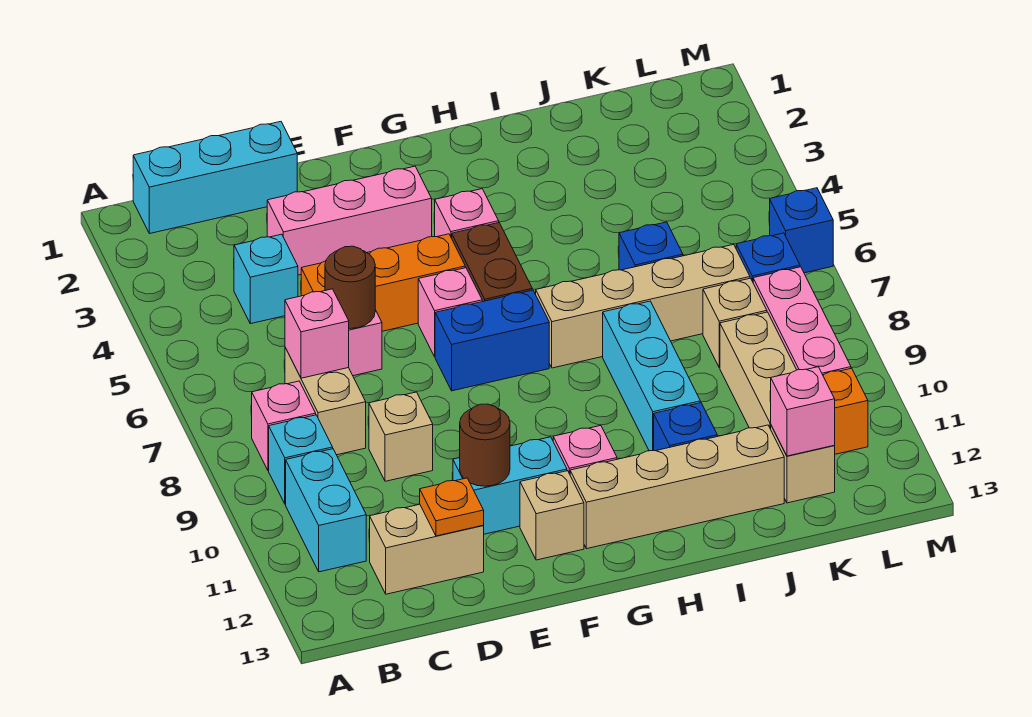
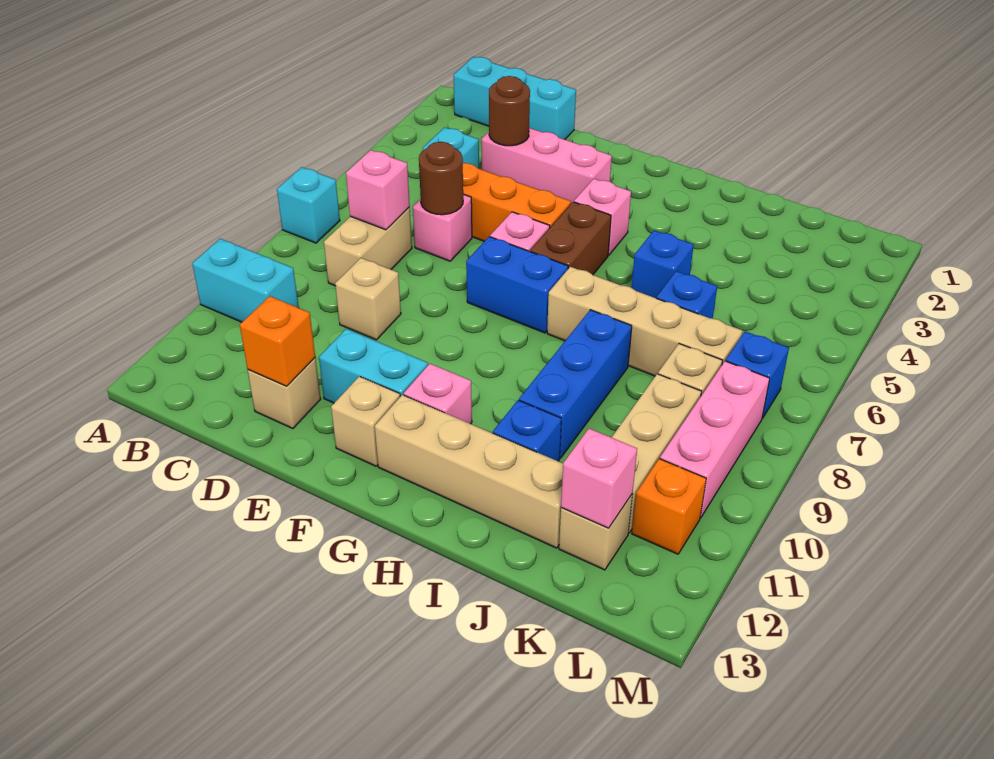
pink brick B8 level 1 -> none
cyan brick B9 level 1 -> cyan brick A7 level 1
cyan brick B10:B11 level 1 -> cyan brick A10:B10 level 1
tan brick C12:D12 level 1 -> tan brick D12 level 1
orange plate D12 level 2 -> orange brick D12 level 2
brown round brick E11 level 2 -> brown round brick D3 level 2
cyan brick I8:I10 level 1 -> blue brick I8:I10 level 1
blue brick M6 level 1 -> blue brick I5 level 1

